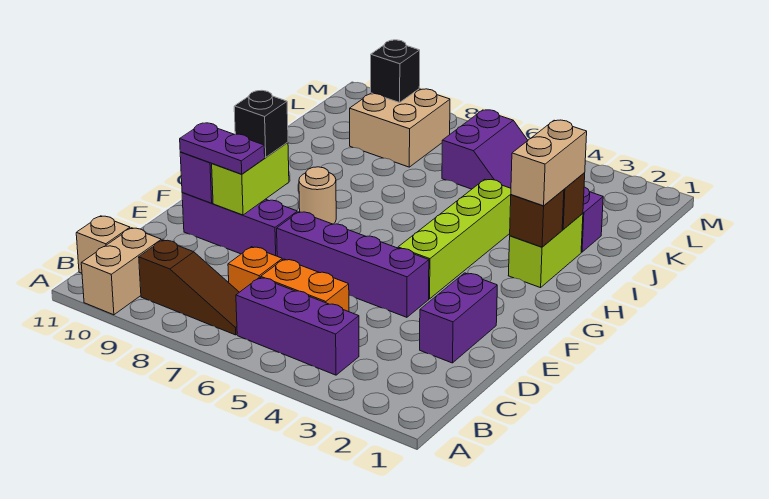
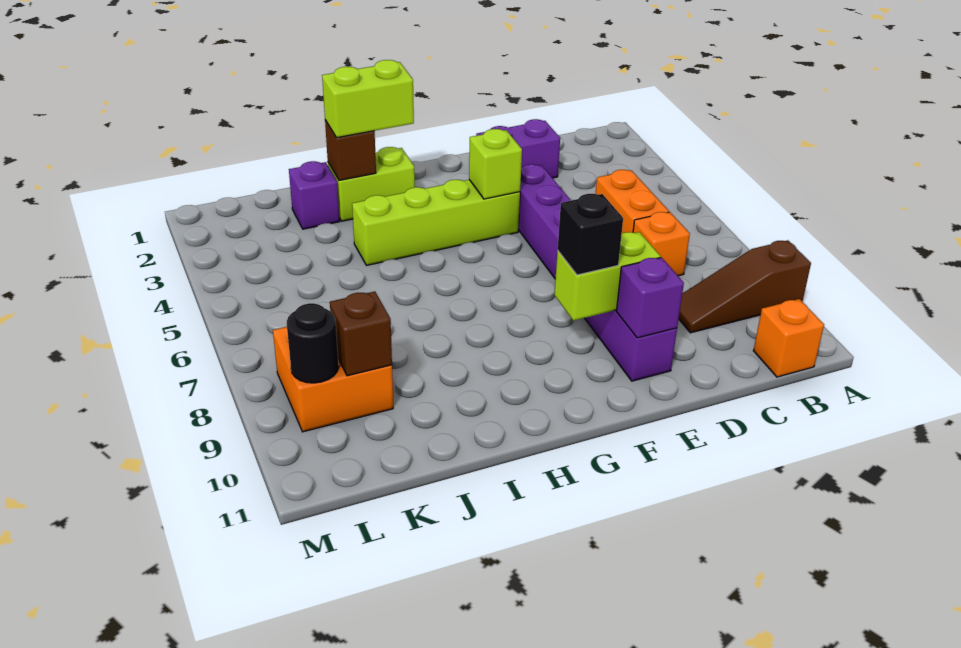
tan brick A10:B10 level 1 -> none
purple brick B4:B6 level 1 -> none
brown slope B7:B9 level 1 top 9 -> brown slope A9:C9 level 1 top A
tan brick B11 level 1 -> orange brick B11 level 1
purple plate E9:E10 level 3 -> none
none -> lime brick F4 level 2
tan round brick G8 level 1 -> none
brown brick H2 level 2 -> brown brick K9 level 2
tan brick H2:I2 level 3 -> lime brick H2:I2 level 3
purple slope K5:L6 level 1 top 6 -> none
tan brick K8:L9 level 1 -> orange brick K8:L9 level 1
black brick L9 level 2 -> black round brick L9 level 2

